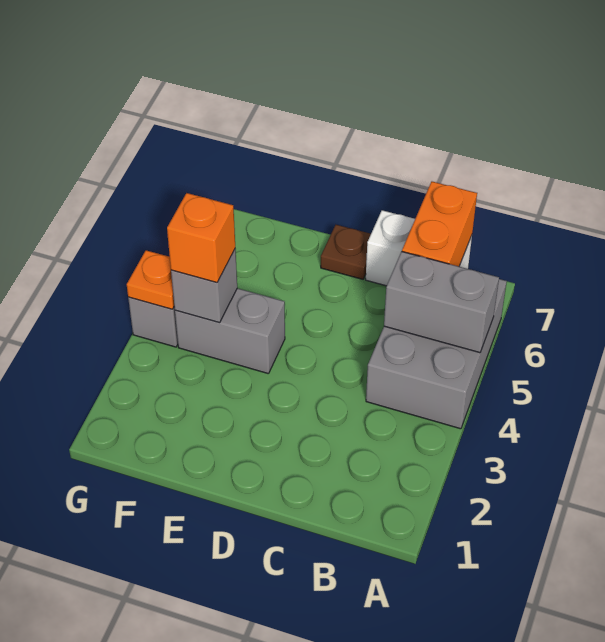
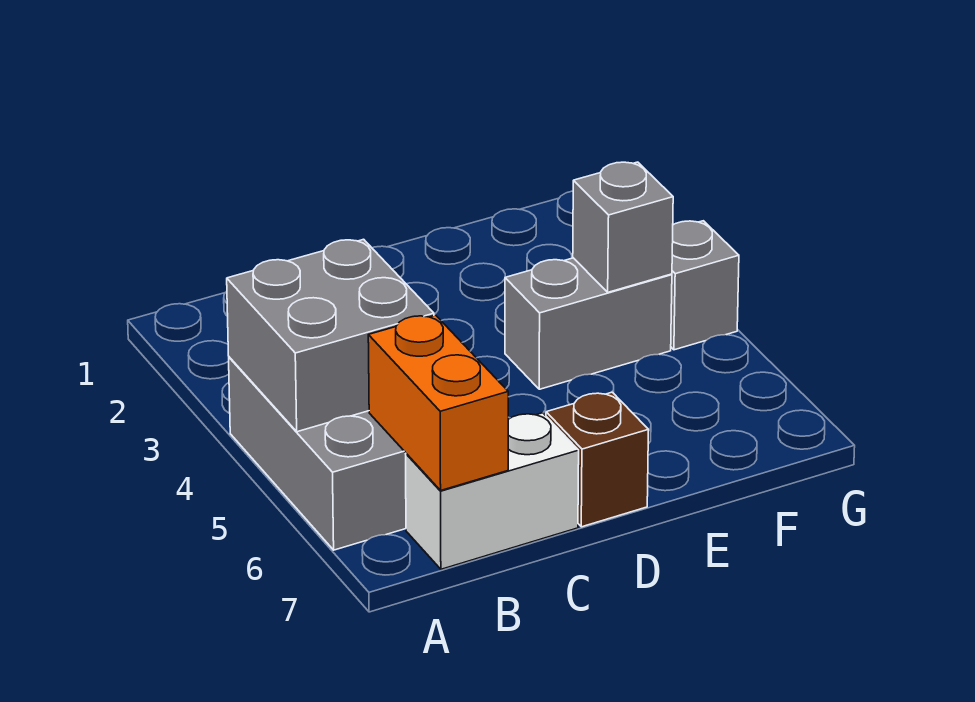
grey brick A5:B5 level 2 -> grey brick A4:B5 level 2
brown plate D7 level 1 -> brown brick D7 level 1
orange brick F4 level 3 -> none
orange plate G4 level 2 -> none

